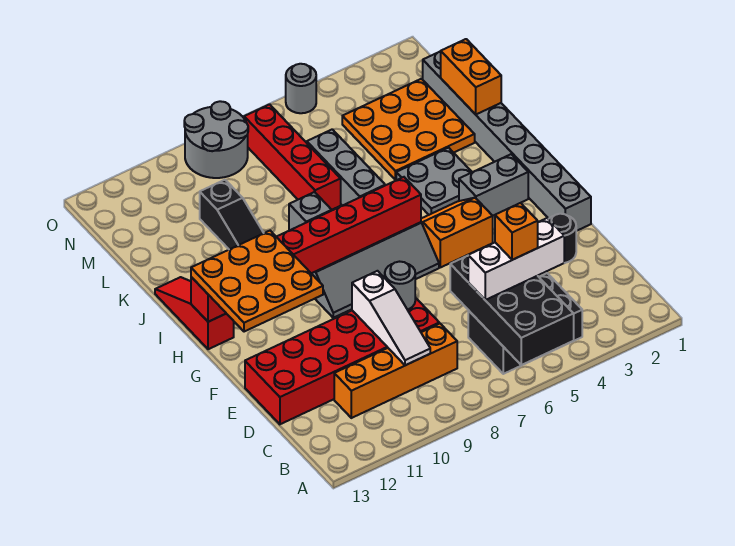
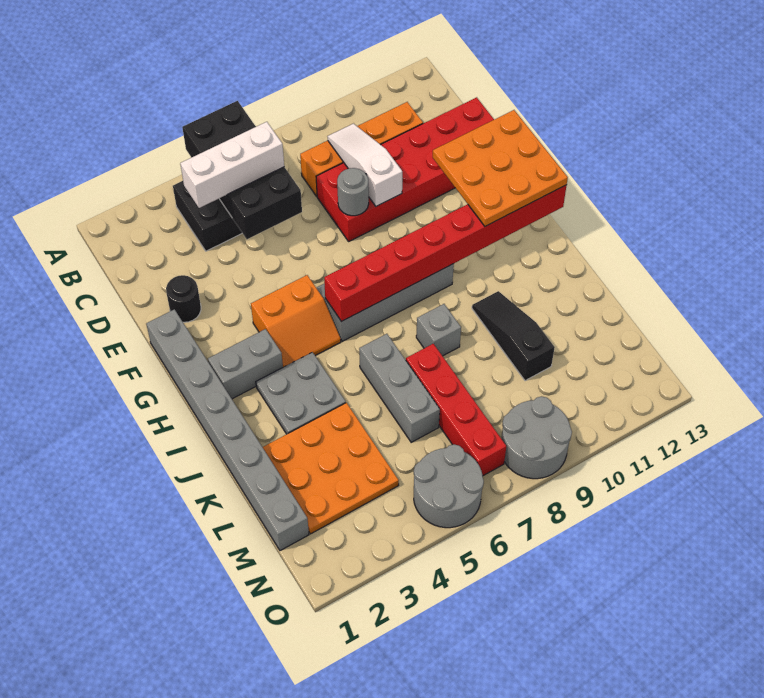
orange brick C5 level 4 -> none
red slope H13:J13 level 1 top H -> none
orange brick K1:L1 level 2 -> none
grey round brick O5 level 1 -> grey round brick N5:O6 level 1

